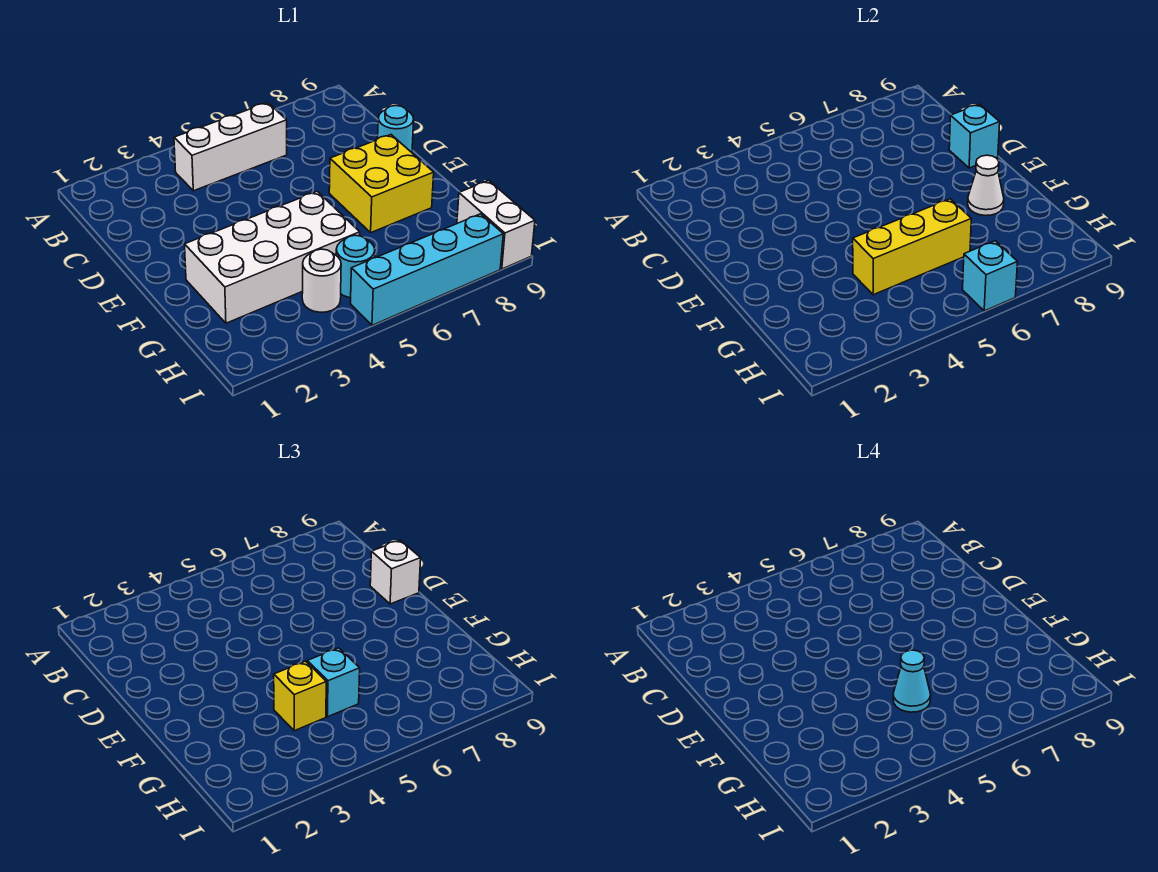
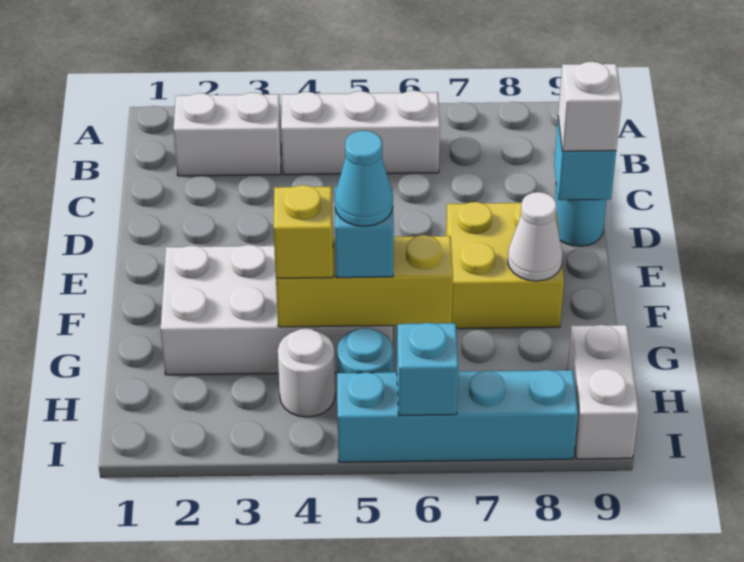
none -> white brick B2:B3 level 1

